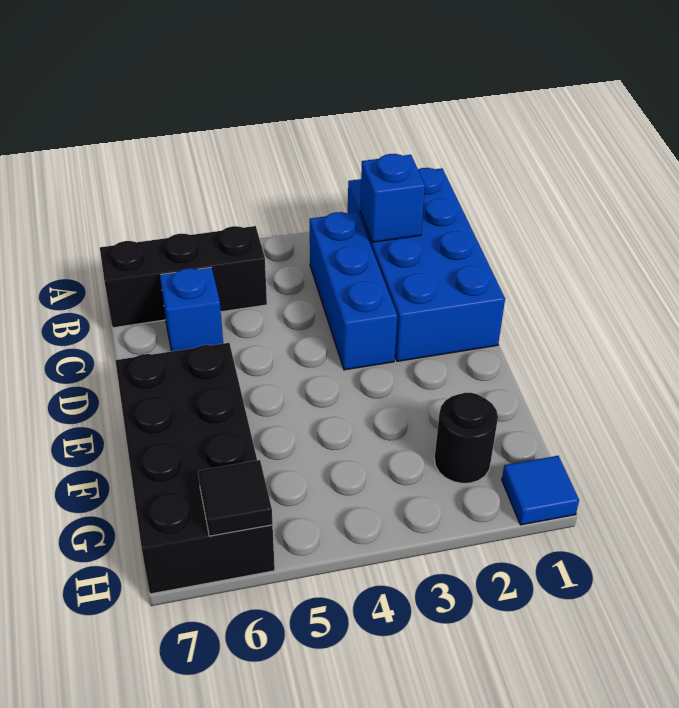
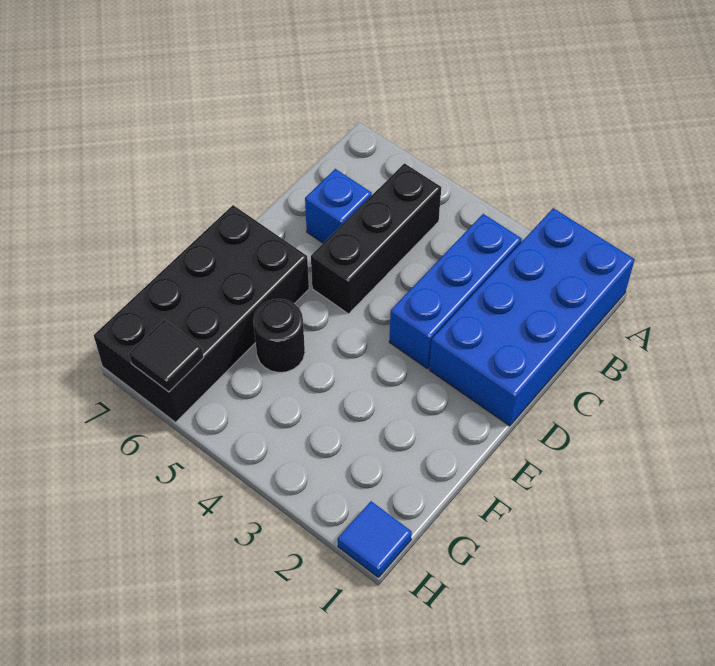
blue brick B2 level 2 -> none
black brick B5:B7 level 1 -> black brick B5:D5 level 1
black round brick G2 level 1 -> black round brick F5 level 1

